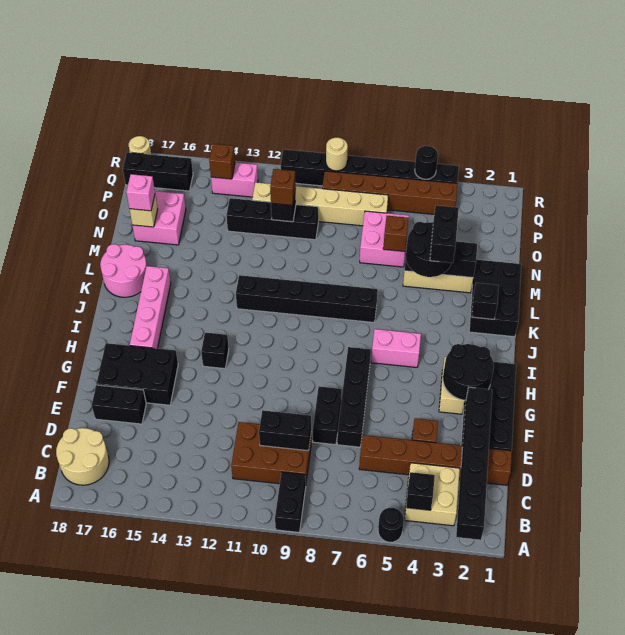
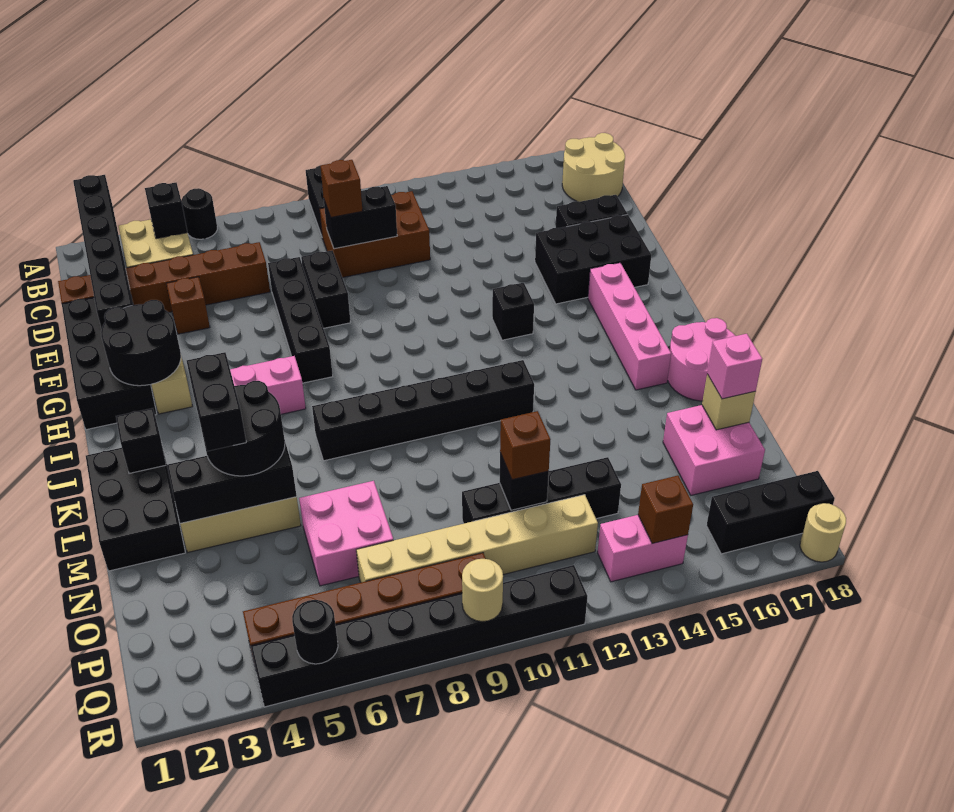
brown brick N6 level 2 -> brown brick D9 level 3

